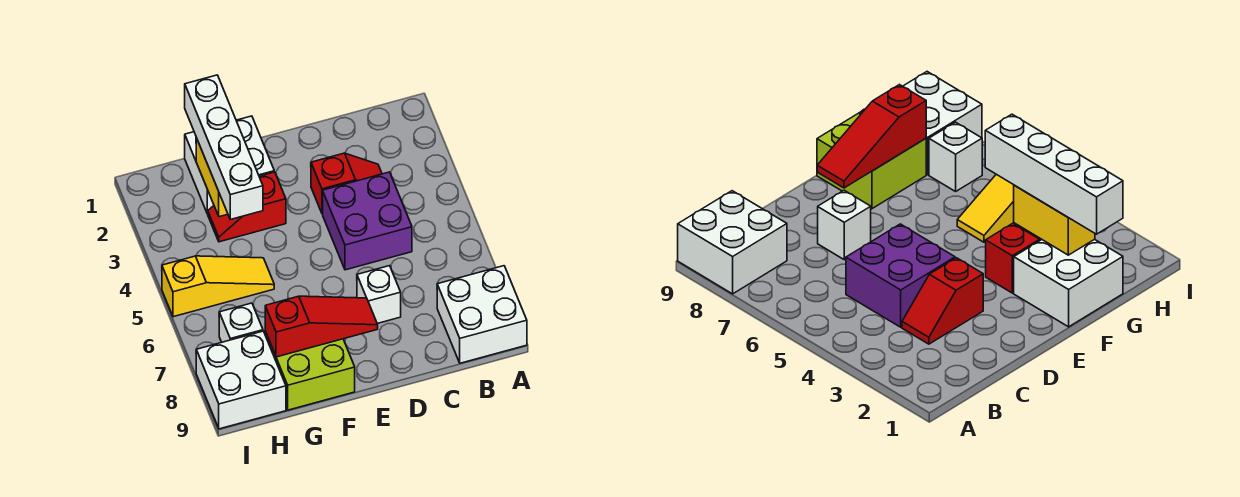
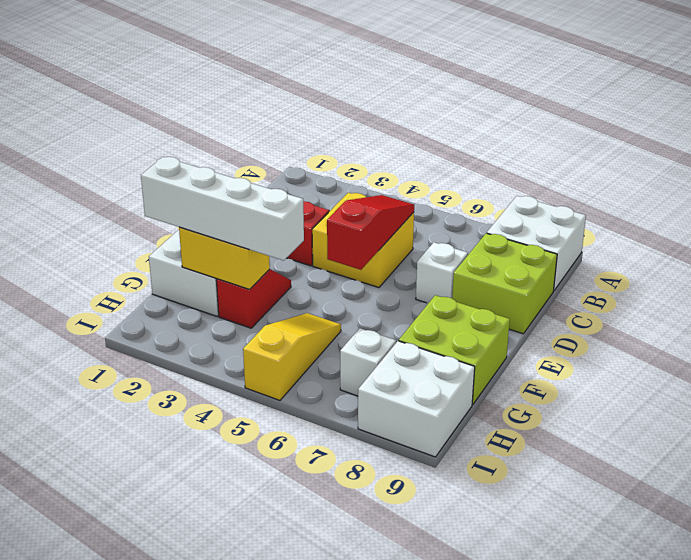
purple brick C4:D5 level 1 -> yellow brick C4:D5 level 1
none -> lime brick C8:D9 level 1
red slope E8:G8 level 2 top G -> red slope C5:E5 level 2 top E
red slope F3:G3 level 1 top F -> red slope F3:G3 level 1 top G

